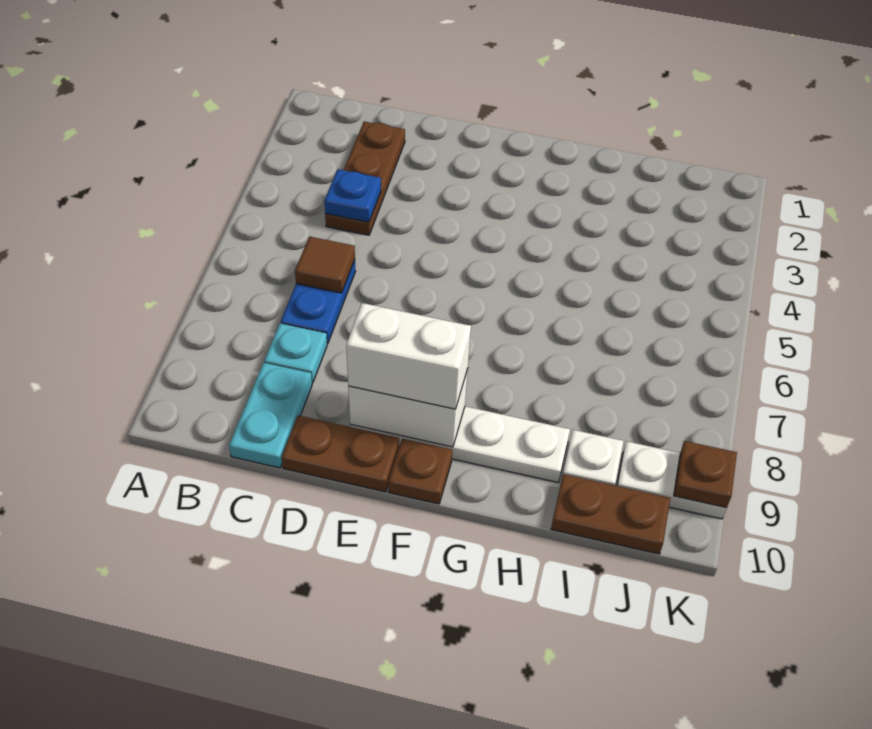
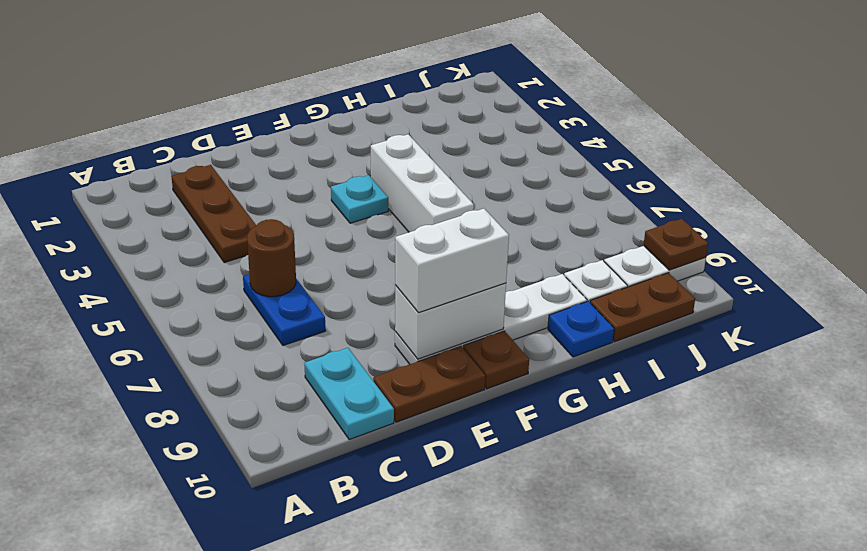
blue plate C4 level 2 -> blue plate H10 level 1
brown tile C6 level 2 -> brown round brick C6 level 2
cyan plate C8 level 1 -> cyan plate F4 level 1
none -> white brick G4:G6 level 1

